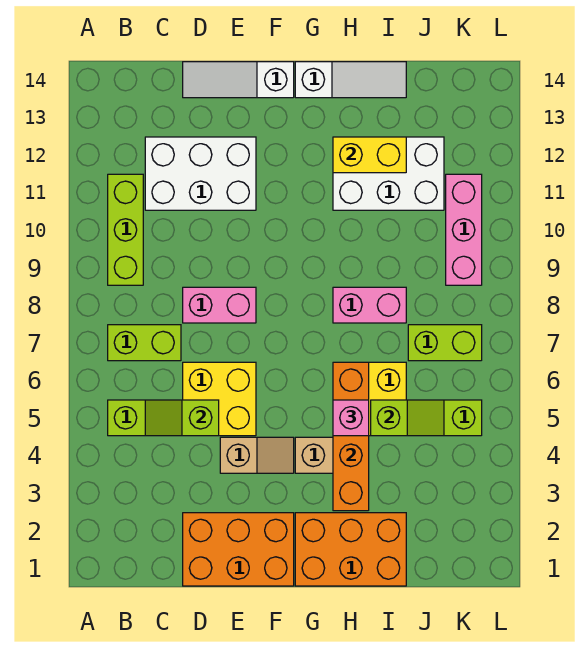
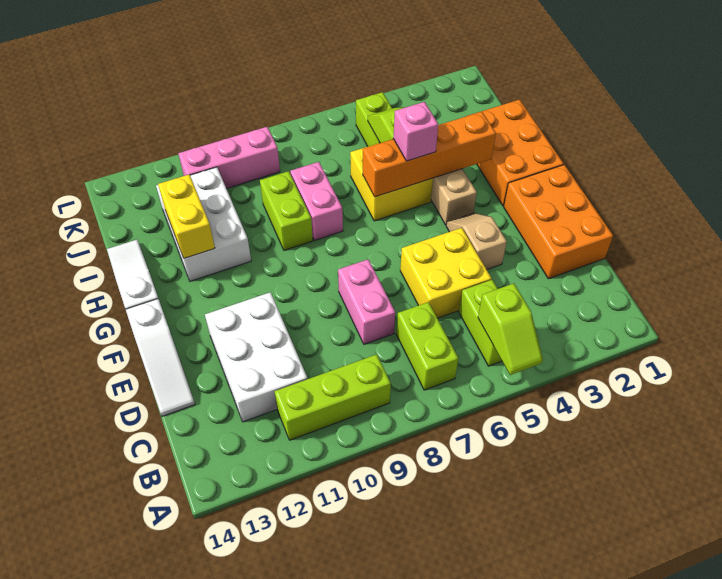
lime slope C5:D5 level 2 top D -> lime slope A5:B5 level 2 top B
lime brick J7:K7 level 1 -> lime brick H9:I9 level 1

